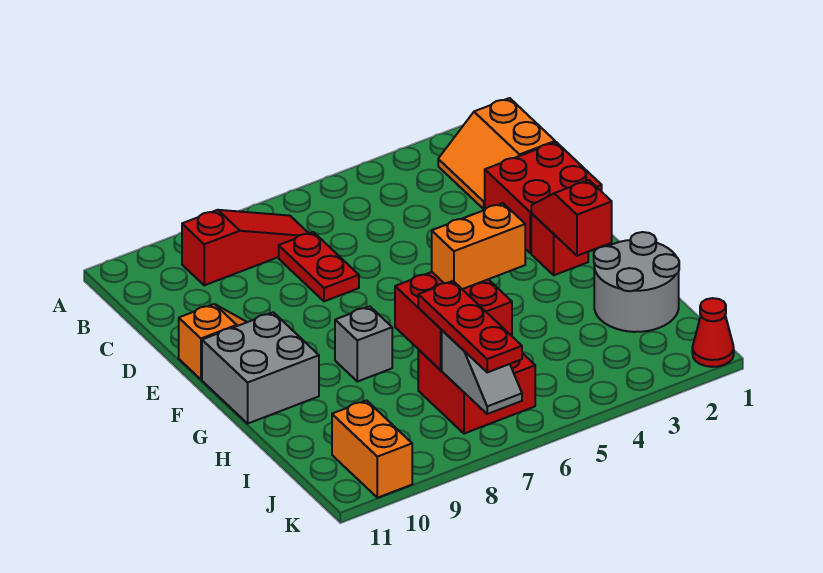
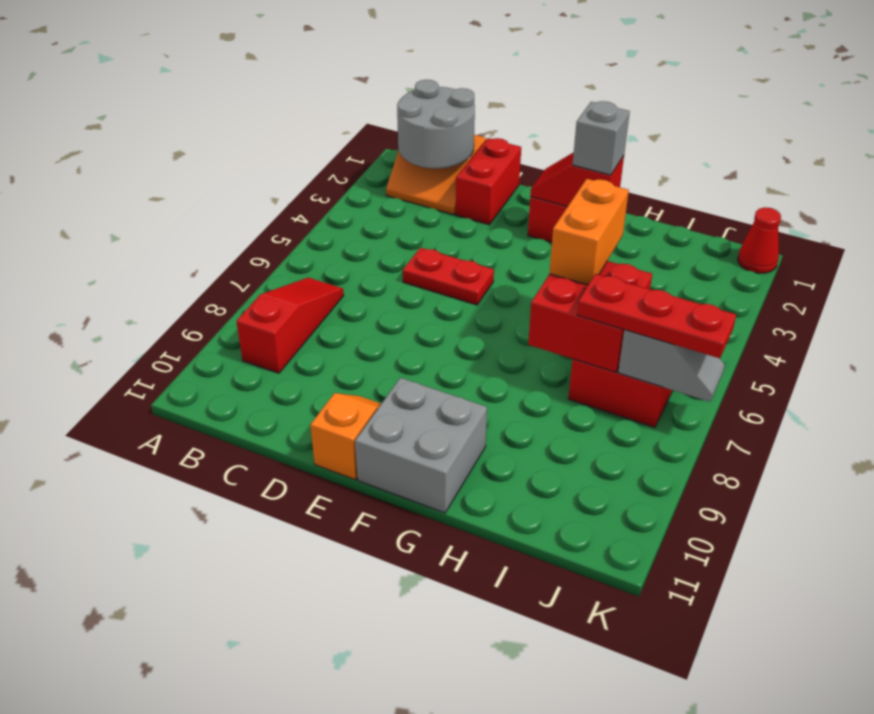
red plate C7:D7 level 1 -> red plate D5:E5 level 1
red brick D1:E2 level 1 -> red brick D1:D2 level 1
grey brick G8 level 1 -> grey brick G2 level 3
grey round brick H1:I2 level 1 -> grey round brick B1:C2 level 2
orange brick J10:K10 level 1 -> none

